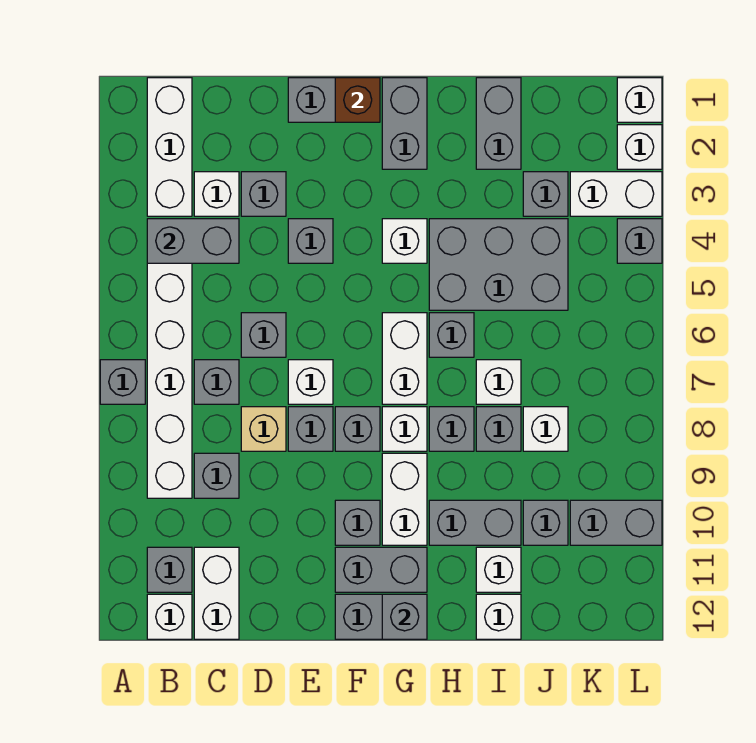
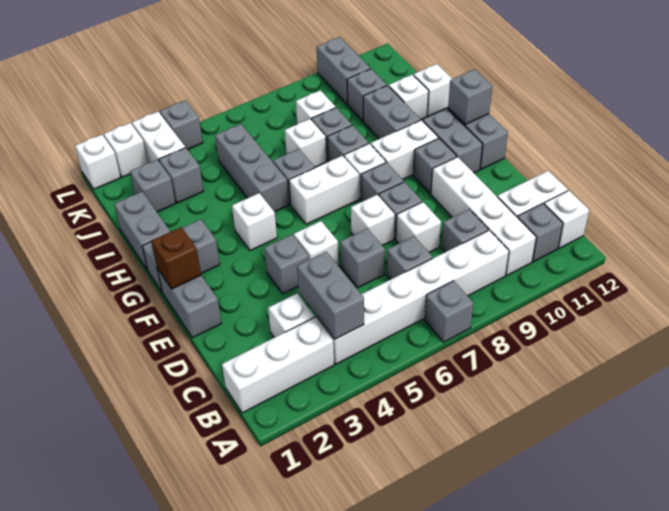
none -> white brick B10:E10 level 1
grey brick D3 level 1 -> grey brick J2 level 1
tan brick D8 level 1 -> white brick D8 level 1
none -> white brick E5 level 1
grey brick H4:J5 level 1 -> grey brick H5:J5 level 1
grey brick I1:I2 level 1 -> grey brick H1:I1 level 1

